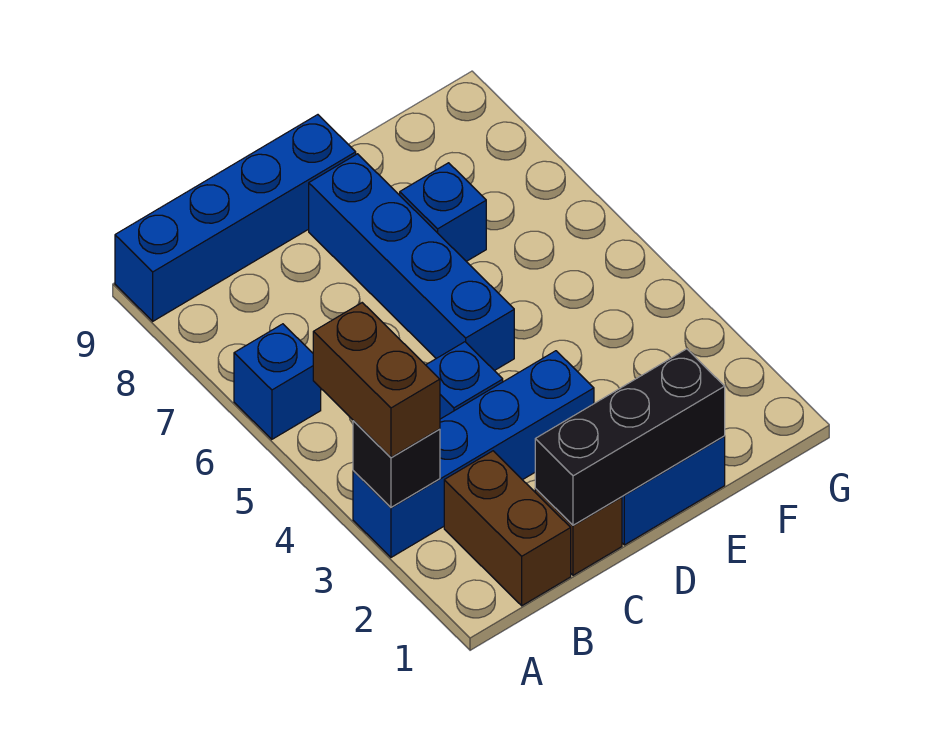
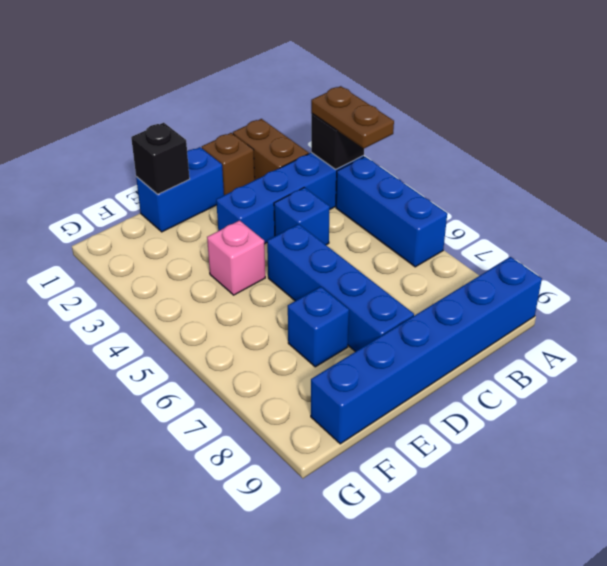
brown brick A3:A4 level 3 -> brown plate A3:A4 level 3
blue brick A6 level 1 -> blue brick A4:A6 level 1
blue brick A9:D9 level 1 -> blue brick A9:F9 level 1
black brick C1:E1 level 2 -> black brick E1 level 2
none -> pink brick E4 level 1

